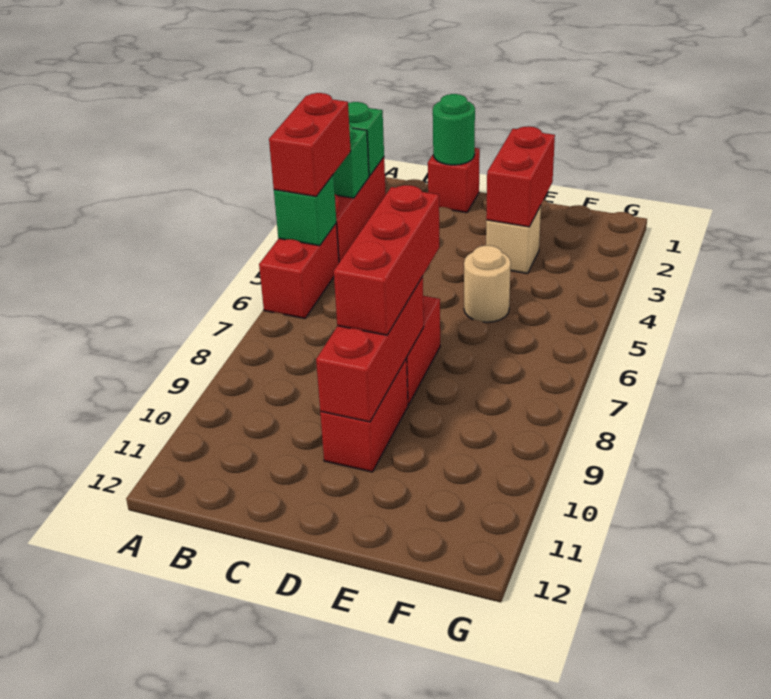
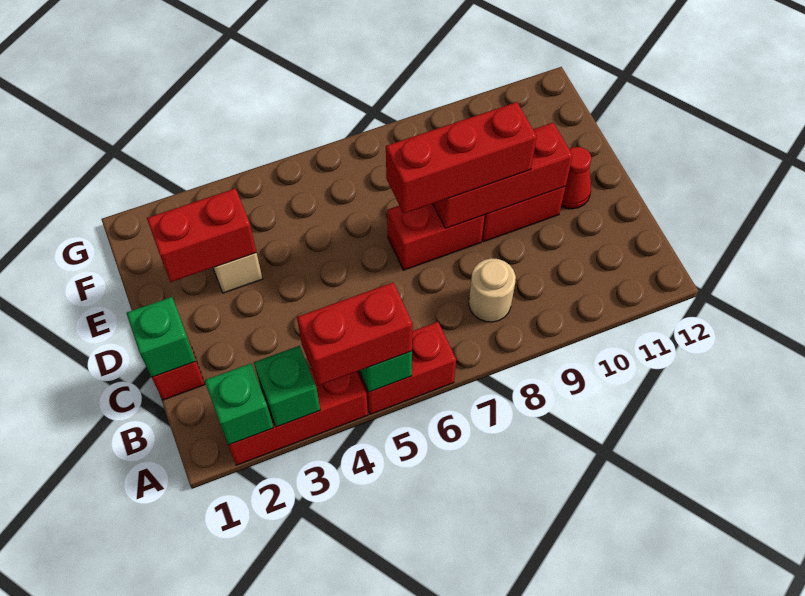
green round brick C1 level 2 -> green brick C1 level 2
none -> red cone D11 level 1
tan round brick E5 level 1 -> tan round brick B8 level 1

